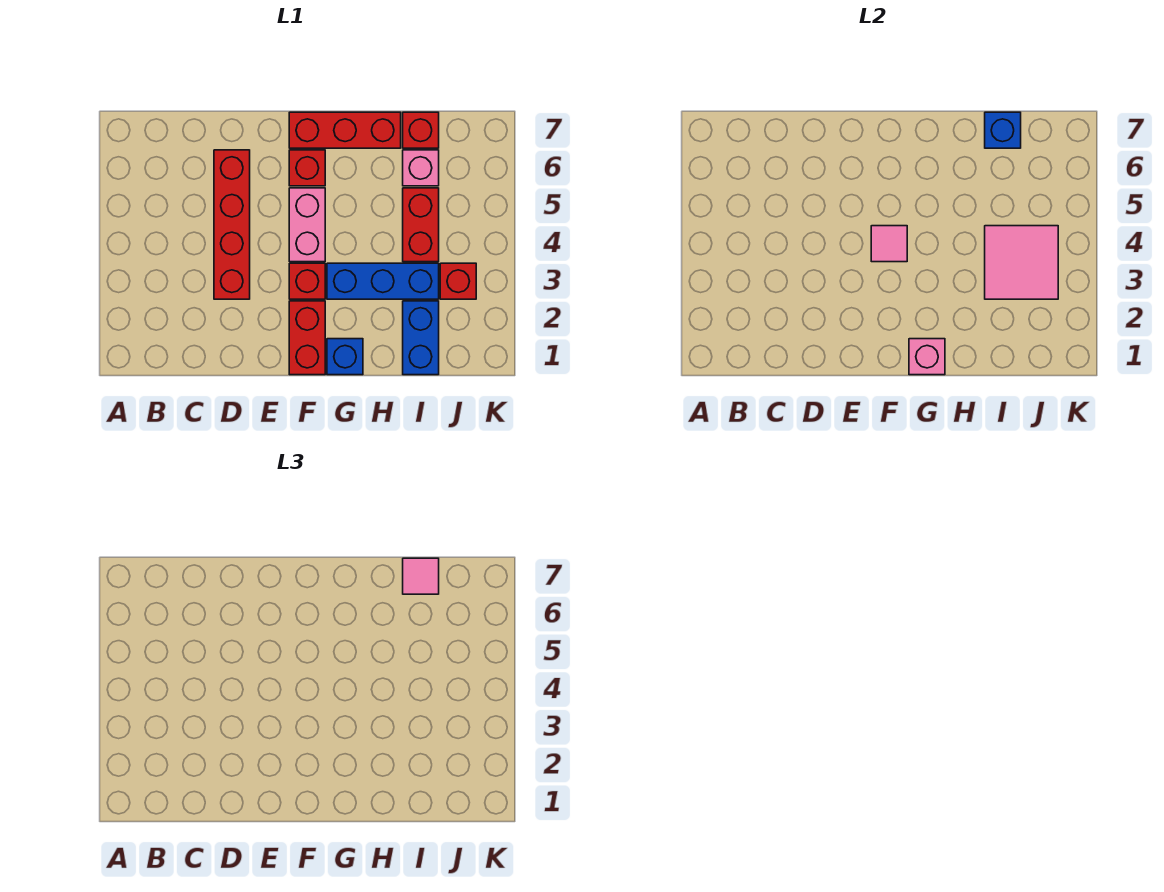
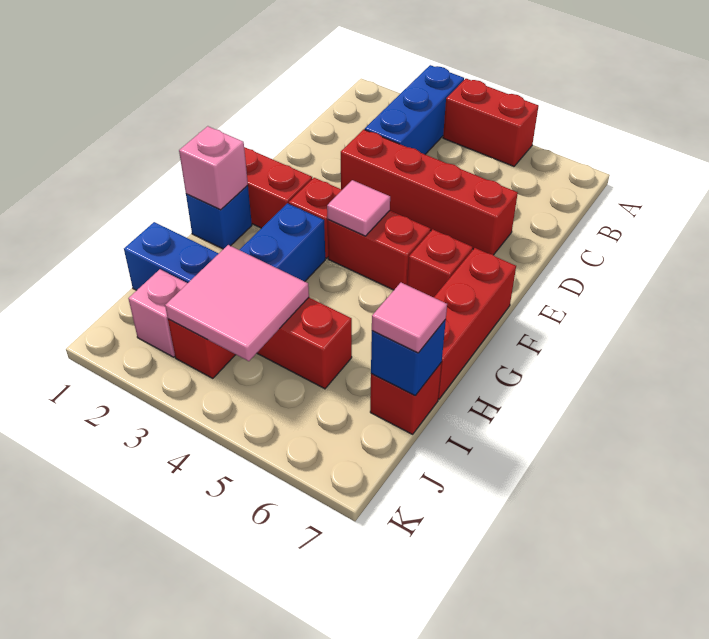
none -> blue brick A3:C3 level 1
none -> red brick A4:A5 level 1
pink brick F4:F5 level 1 -> red brick F4:F5 level 1
pink brick I6 level 1 -> pink brick J2 level 1

